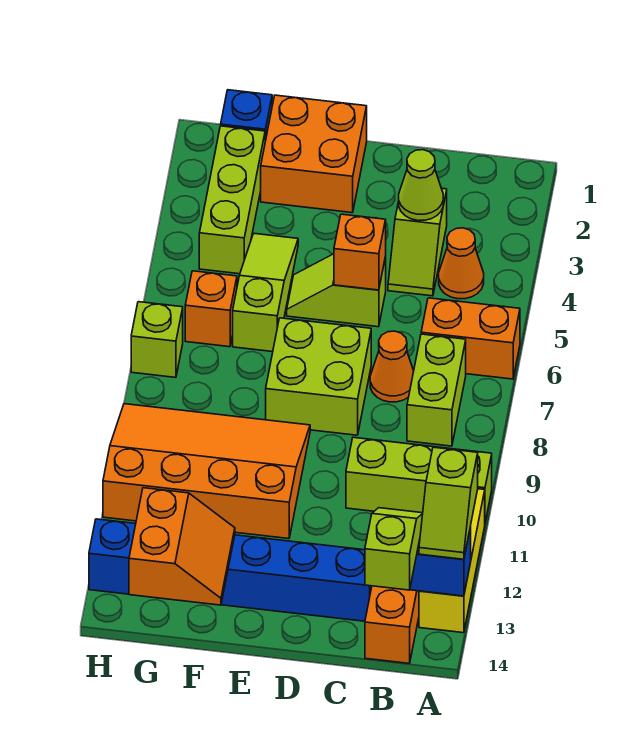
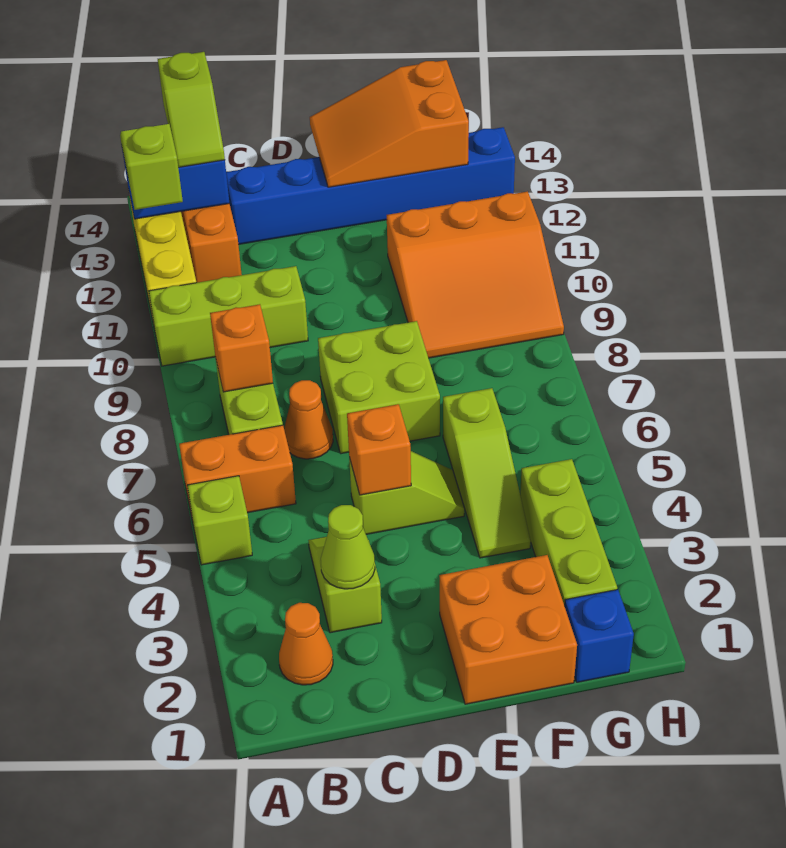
orange cone B4 level 1 -> orange cone B2 level 1
orange slope E9:H11 level 1 top 11 -> orange slope F9:H11 level 1 top 11
orange slope F13:G14 level 2 top G -> orange slope E13:G14 level 2 top G
orange brick G6 level 1 -> orange brick B8 level 2
lime brick H7 level 1 -> lime brick A5 level 1

